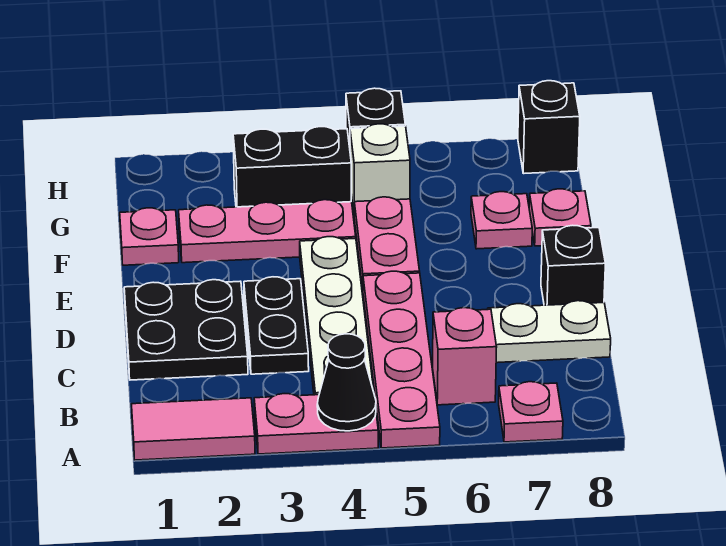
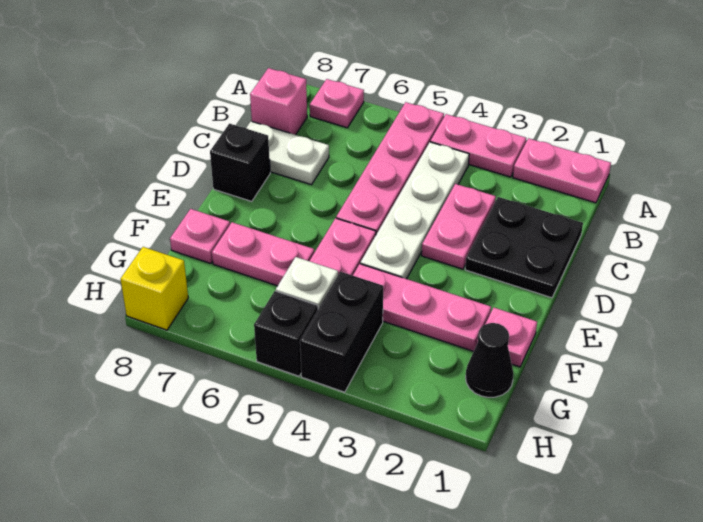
pink tile A1:A2 level 1 -> pink plate A1:A2 level 1
black cone A4 level 2 -> black cone G1 level 1
pink brick B6 level 1 -> pink brick B8 level 1
black plate C3:D3 level 1 -> pink plate C3:D3 level 1
pink plate F7 level 1 -> pink plate F6:F7 level 1
black brick G3:G4 level 1 -> black brick G4:H4 level 1
black brick H8 level 1 -> yellow brick H8 level 1

